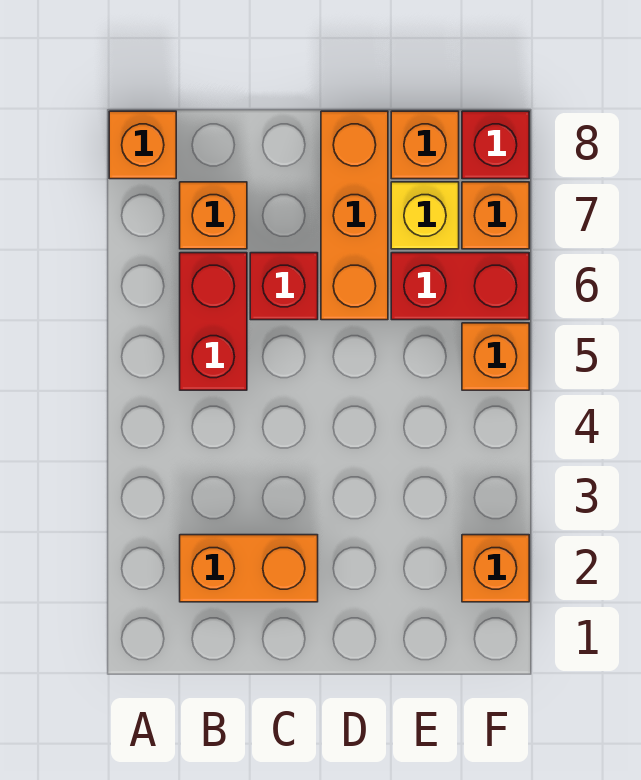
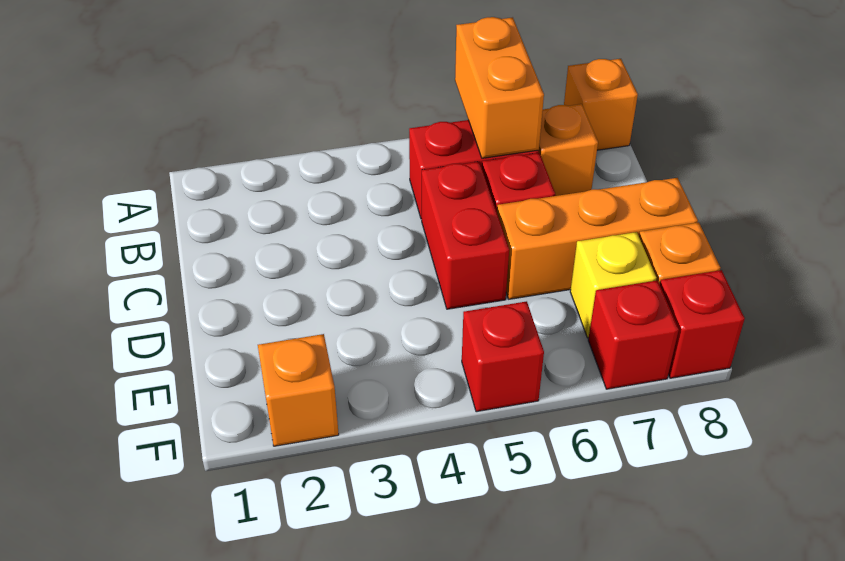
orange brick B2:C2 level 1 -> orange brick A6:B6 level 2
red brick E6:F6 level 1 -> red brick C5:D5 level 1
orange brick F5 level 1 -> red brick F5 level 1
orange brick F7 level 1 -> red brick F7 level 1

